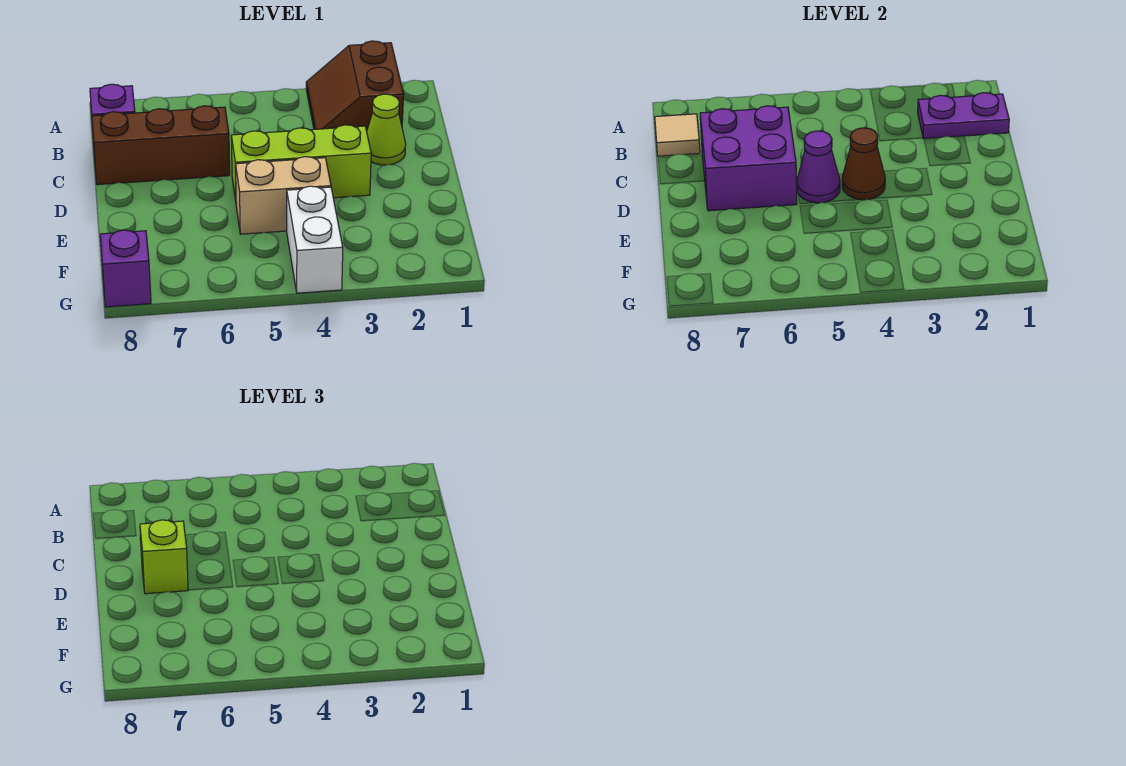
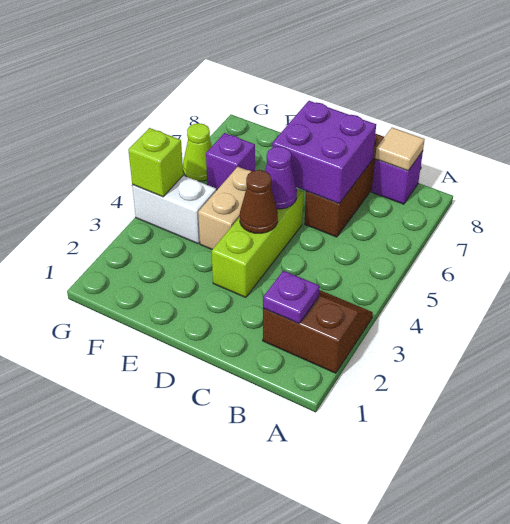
purple plate B1:B2 level 2 -> purple plate B2 level 2
lime cone C2 level 1 -> lime cone G6 level 1
lime brick D7 level 3 -> lime brick G4 level 2
purple brick G8 level 1 -> purple brick F6 level 1

